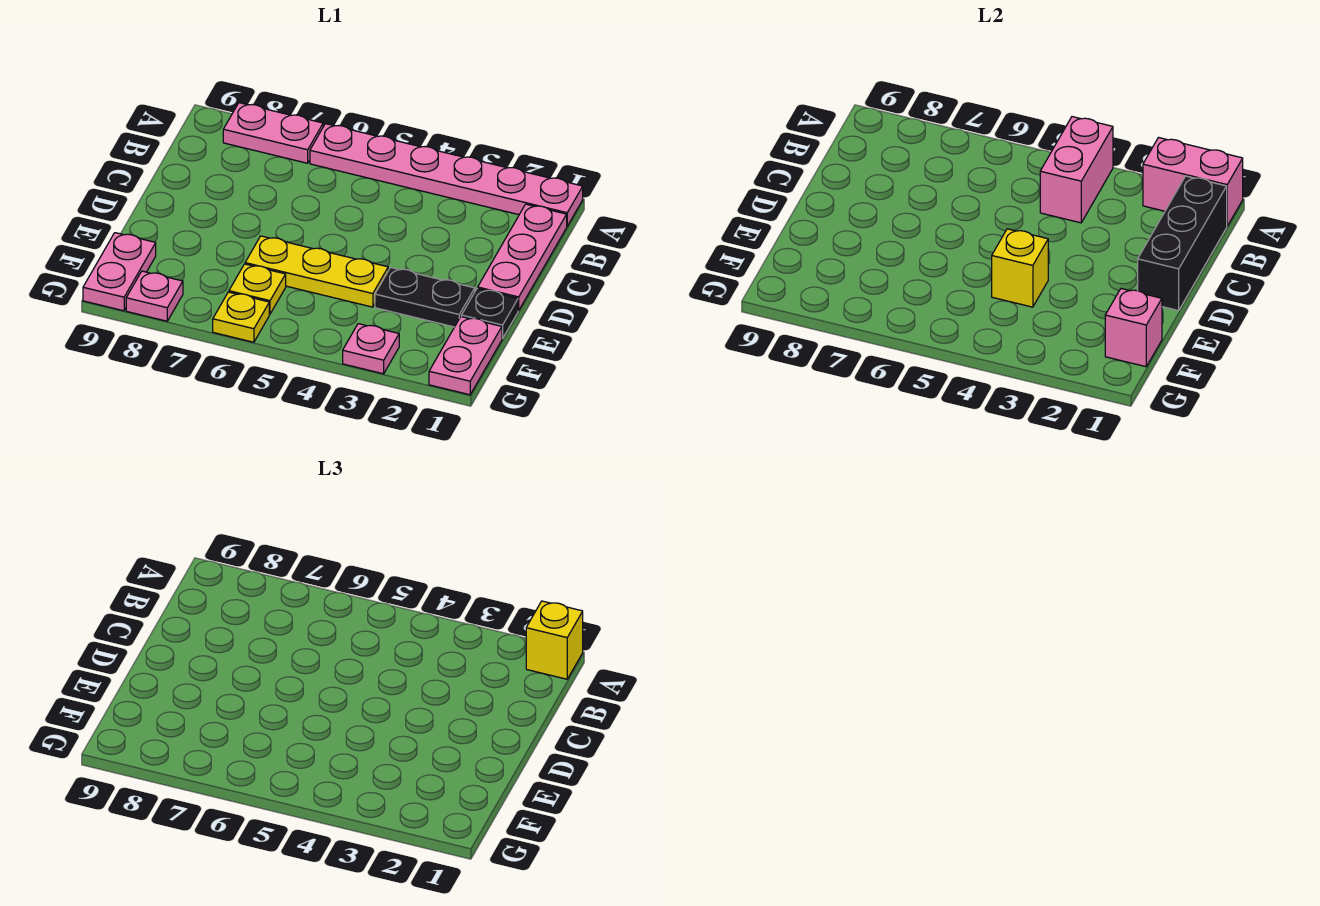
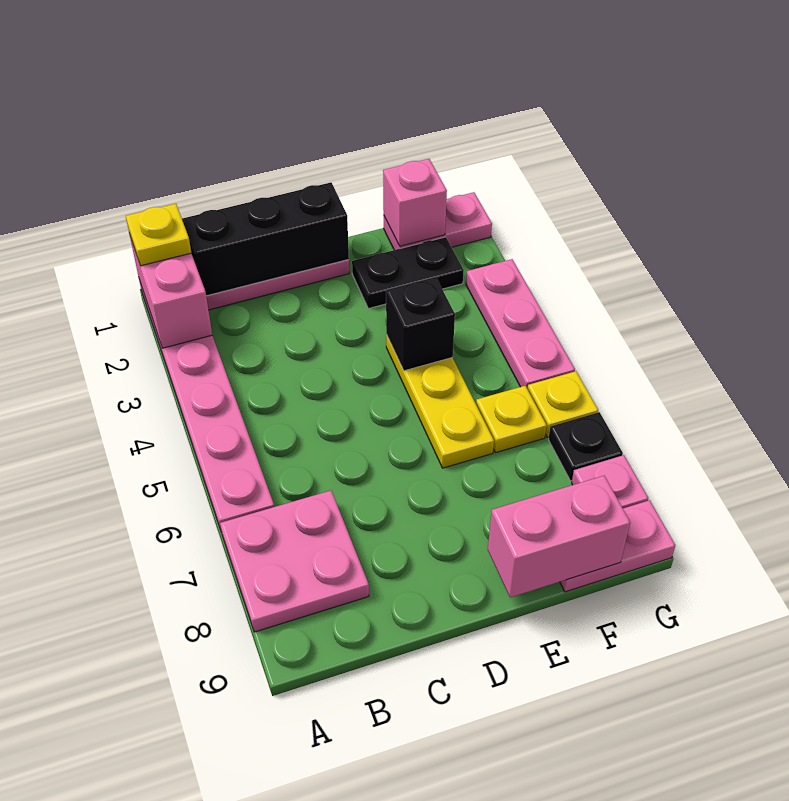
yellow brick A1 level 3 -> yellow plate A1 level 3
pink brick A4:B4 level 2 -> pink brick E9:F9 level 2
pink plate A7:A8 level 1 -> pink plate A7:B8 level 1
black plate E1 level 1 -> black plate G7 level 1
black plate E2:E3 level 1 -> black plate E2:F2 level 1
yellow brick E4 level 2 -> black brick E4 level 2
pink plate G3 level 1 -> pink plate G3:G5 level 1

